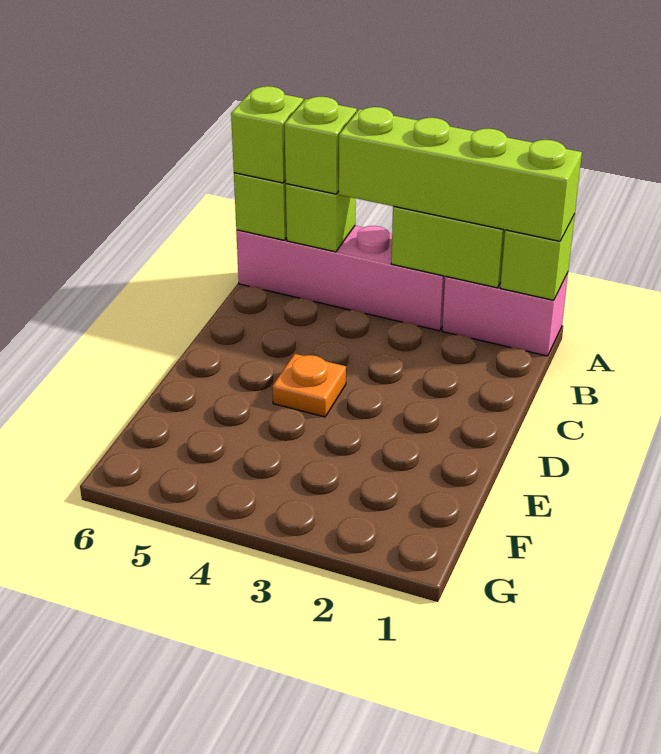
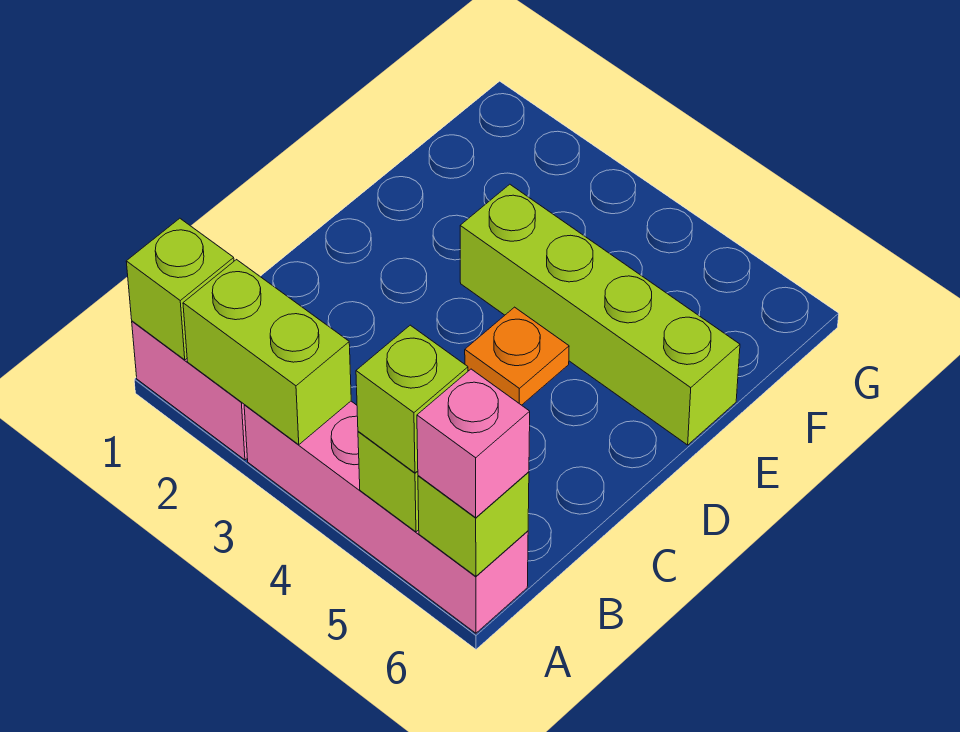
lime brick A1:A4 level 3 -> lime brick E3:E6 level 1
lime brick A6 level 3 -> pink brick A6 level 3

